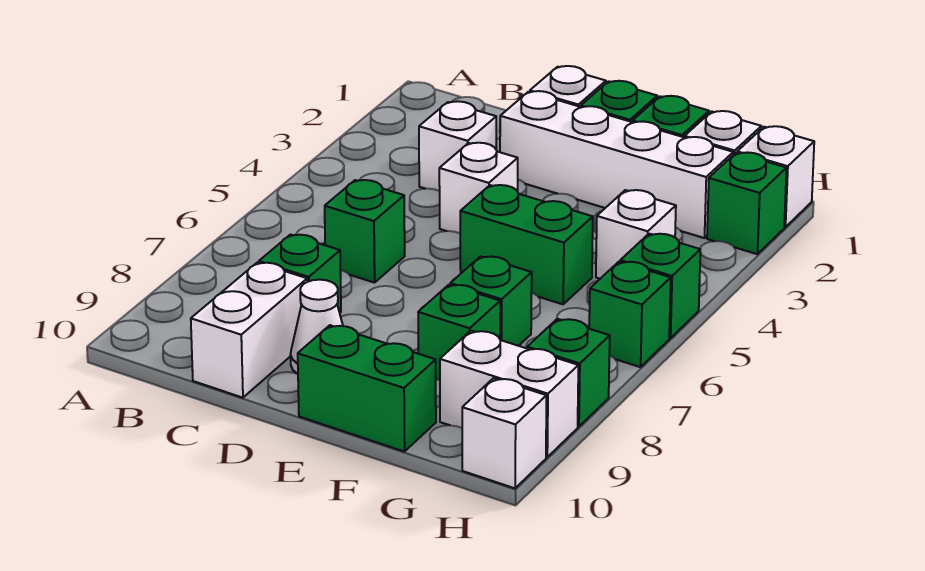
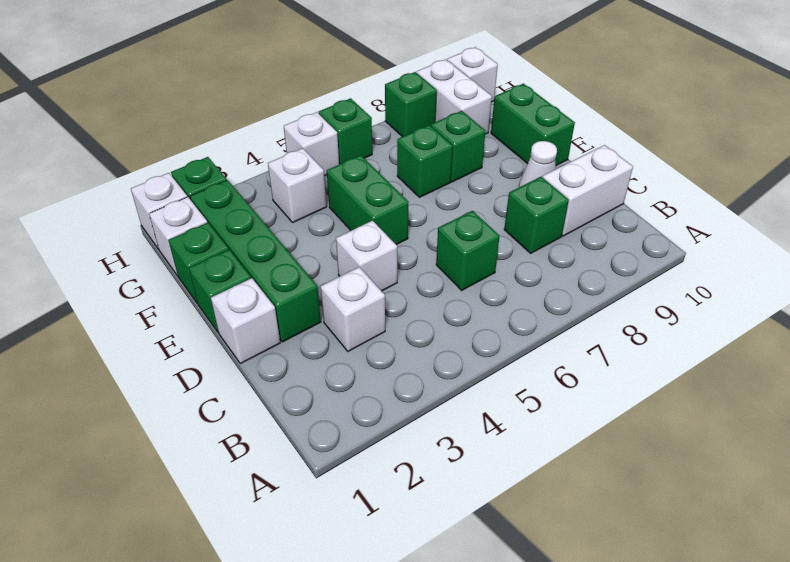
white brick D2:G2 level 1 -> green brick D2:G2 level 1
green brick H5 level 1 -> white brick H5 level 1

